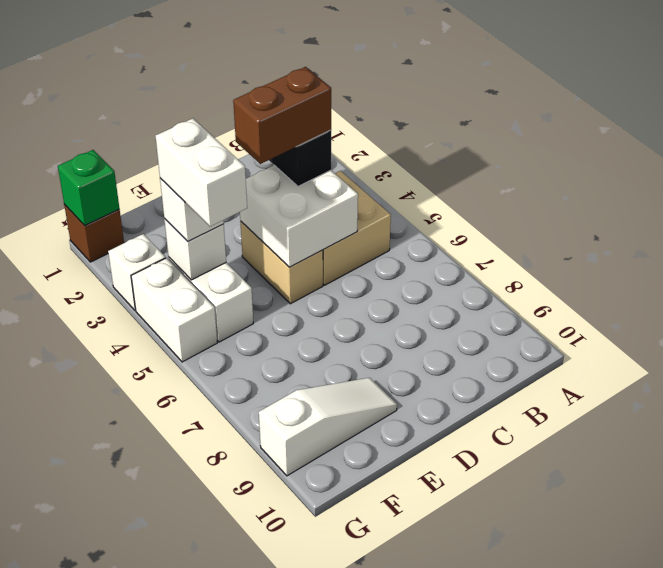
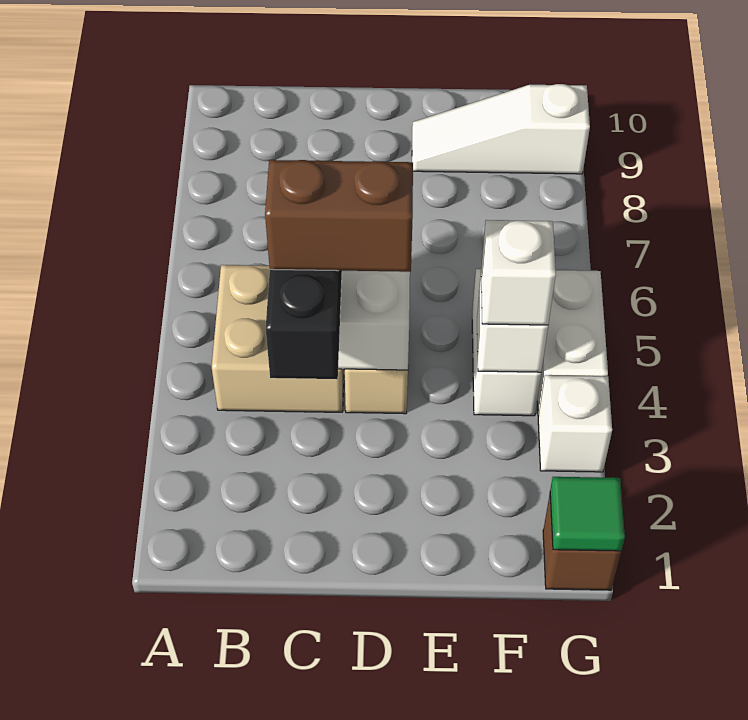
white brick F4:F5 level 4 -> none
green brick G1 level 2 -> green tile G1 level 2

